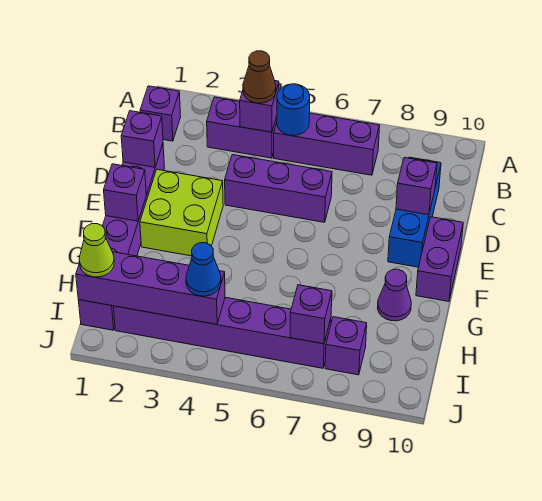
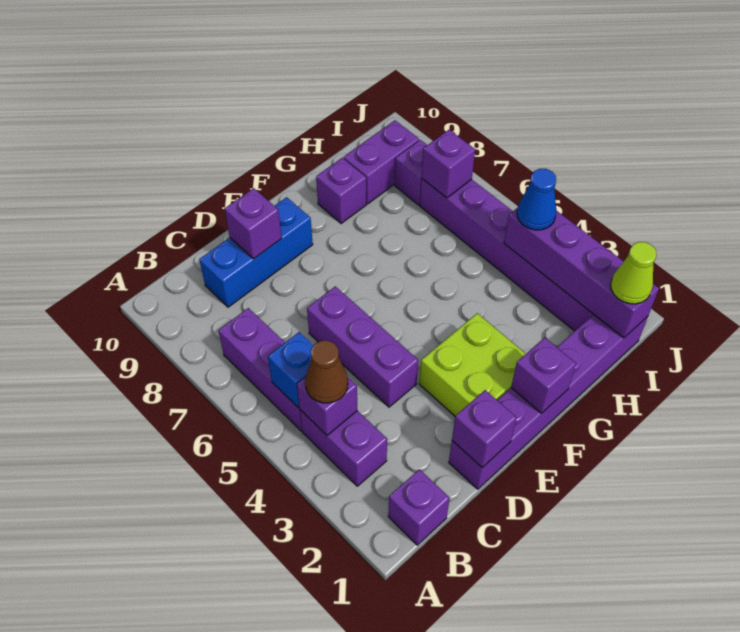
blue round brick B5 level 2 -> blue brick B5 level 2
purple brick E10:F10 level 1 -> purple brick H9:I9 level 1
purple cone G9 level 1 -> purple brick G9 level 1

